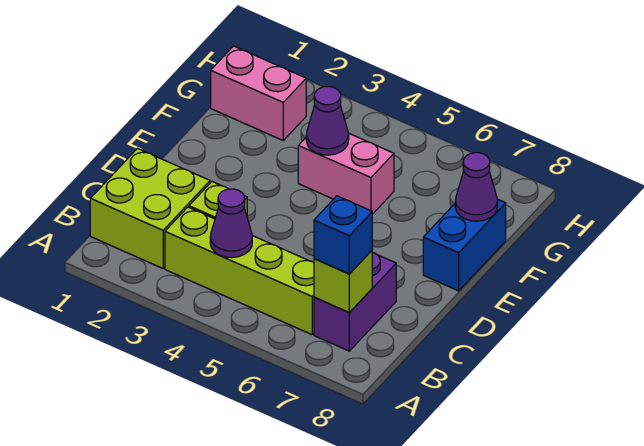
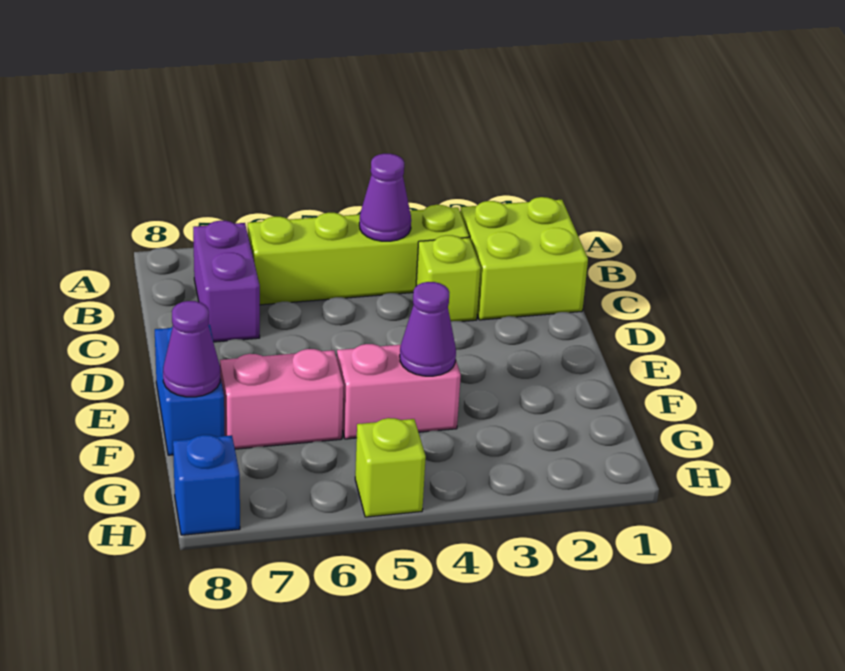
lime brick B7 level 2 -> lime brick H5 level 1
blue brick B7 level 3 -> blue brick H8 level 1
pink brick G1:G2 level 1 -> pink brick F6:F7 level 1

